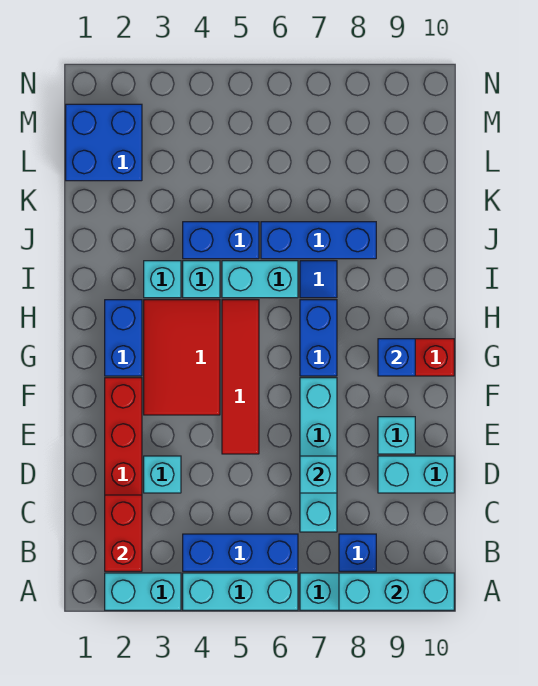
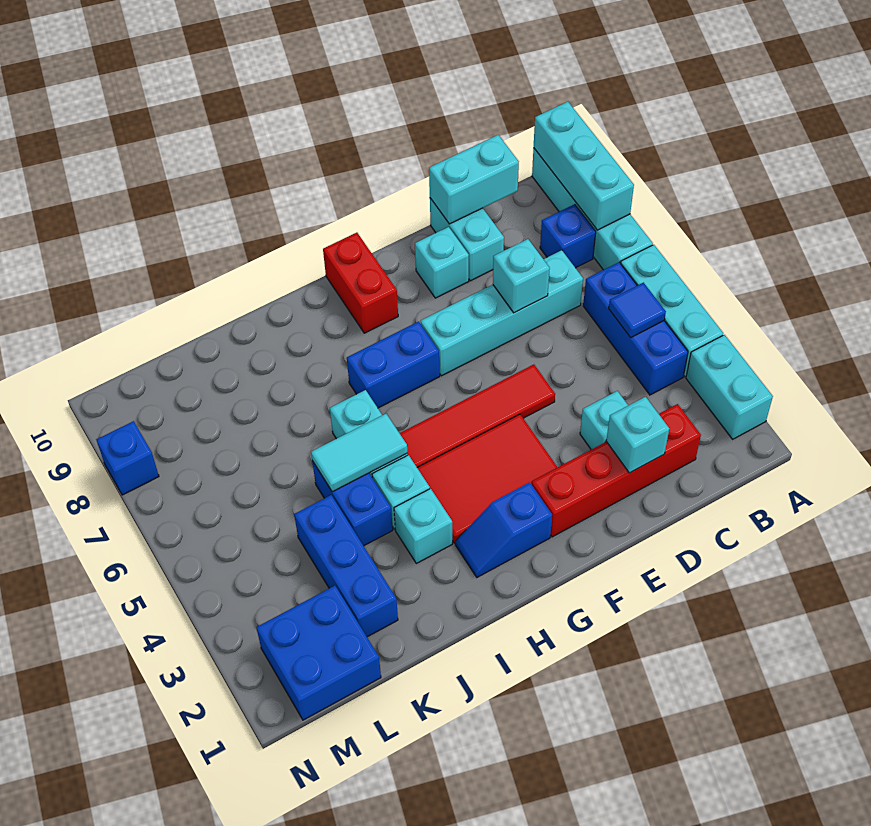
red brick B2:C2 level 2 -> none
none -> cyan brick C10:D10 level 2
none -> cyan brick D2 level 2
blue brick G2:H2 level 1 -> blue slope G2:H2 level 1 top G
blue brick G9 level 2 -> blue brick N8 level 1
none -> cyan tile I5:J5 level 2
blue tile I7 level 1 -> blue tile B5 level 2
blue brick J6:J8 level 1 -> blue brick K2:K4 level 1

